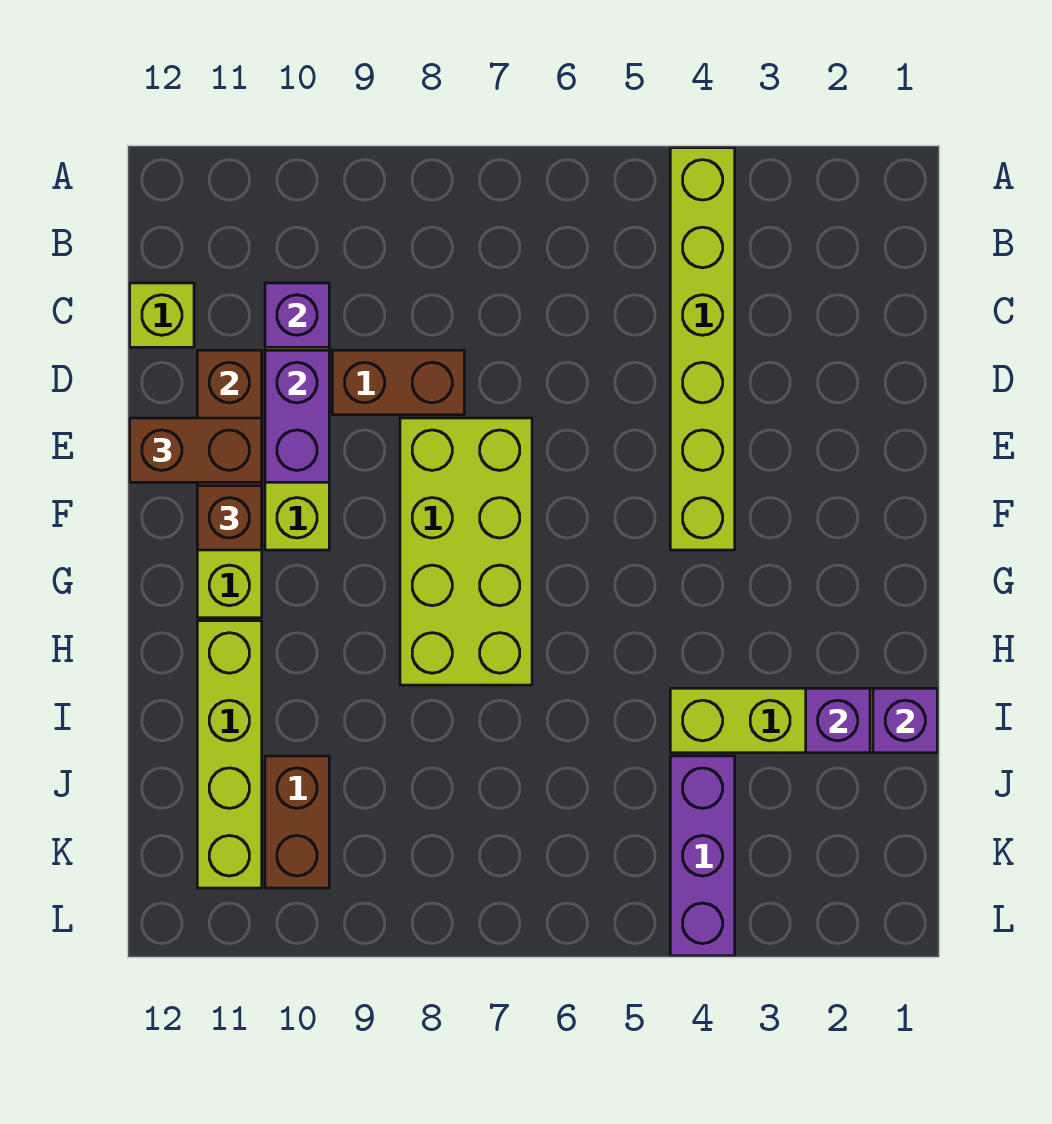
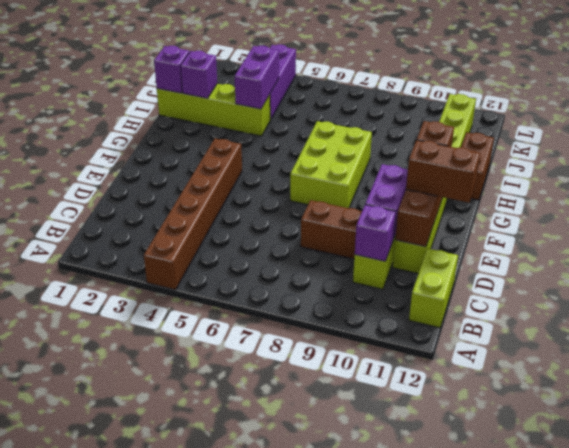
lime brick A4:F4 level 1 -> brown brick A4:F4 level 1
lime brick C12 level 1 -> lime brick B12:C12 level 1
lime brick E7:H8 level 1 -> lime brick F7:H8 level 1
none -> purple brick I4:J4 level 2
brown brick J10:K10 level 1 -> brown brick H12:I12 level 1

